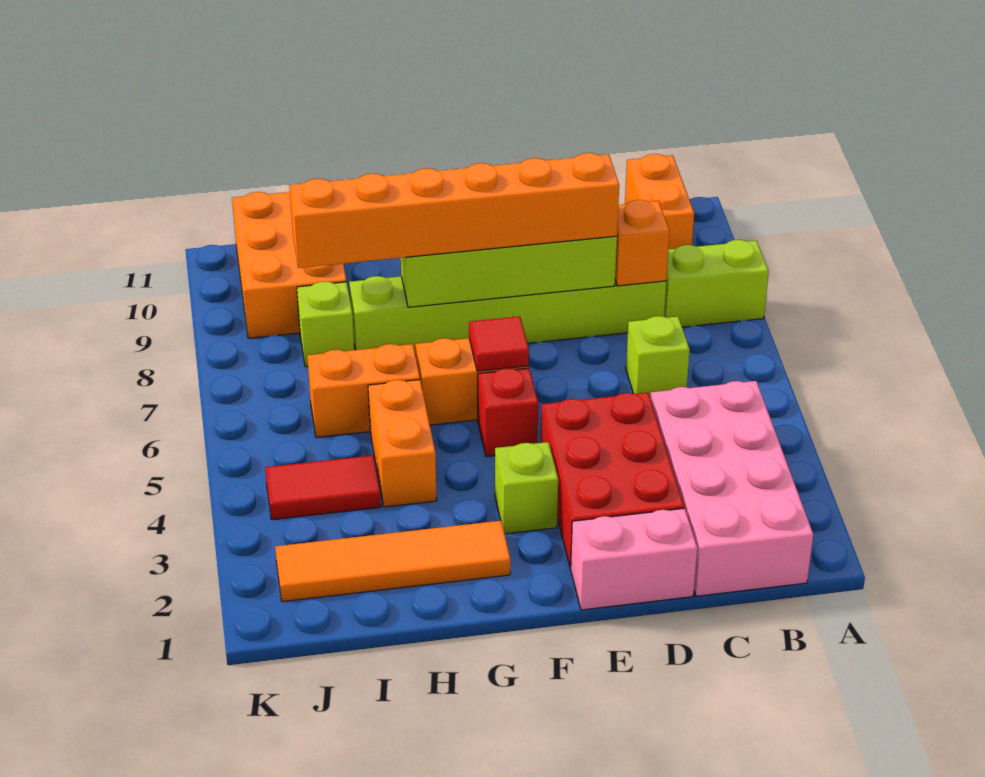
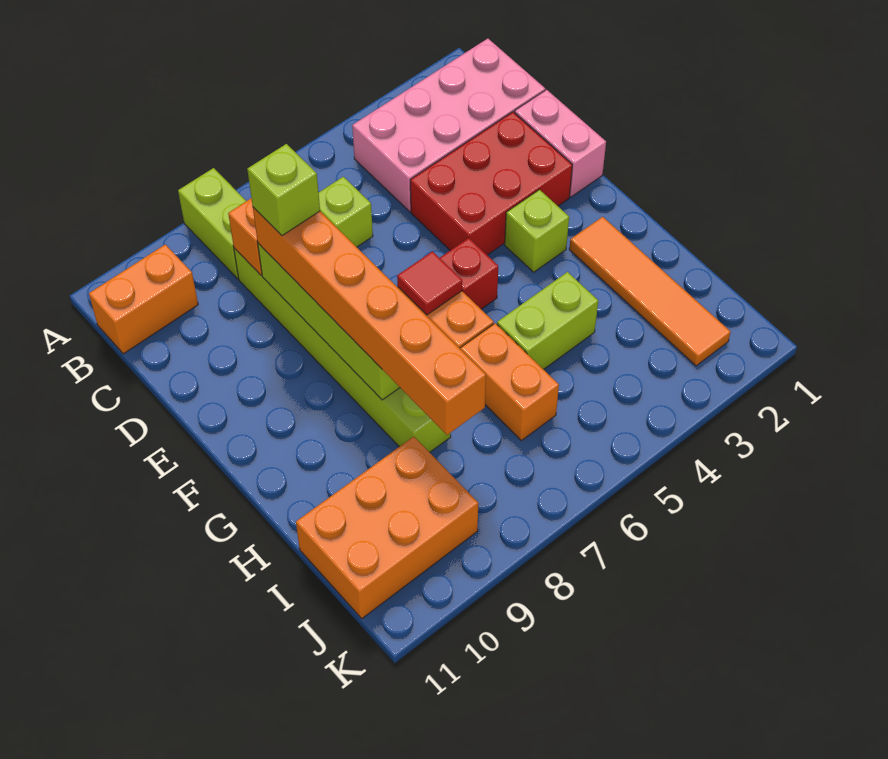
orange brick H4:H5 level 1 -> lime brick H4:H5 level 1
red tile I4:J4 level 1 -> none
lime brick I8 level 1 -> lime brick D8 level 4

